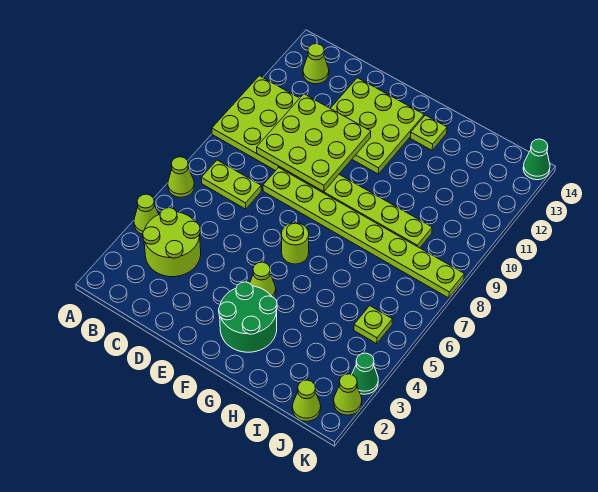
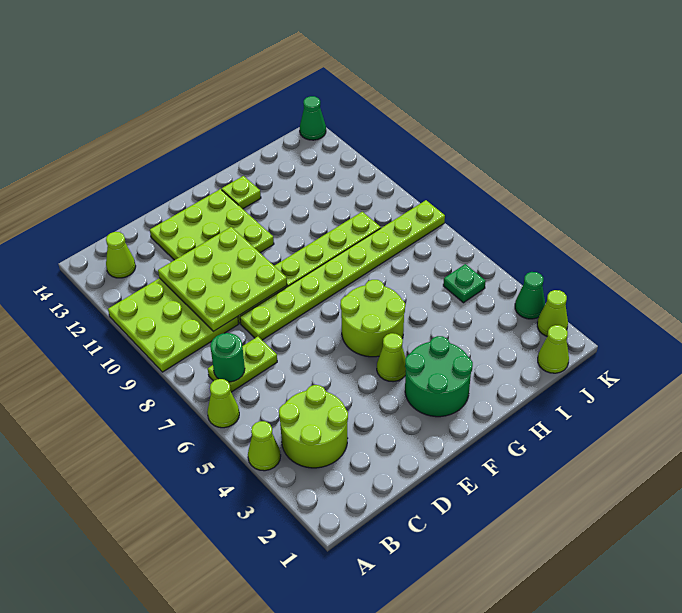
none -> green round brick B7 level 2
lime round brick F6 level 1 -> lime round brick F5:G6 level 1
lime plate J5 level 1 -> green plate J5 level 1

